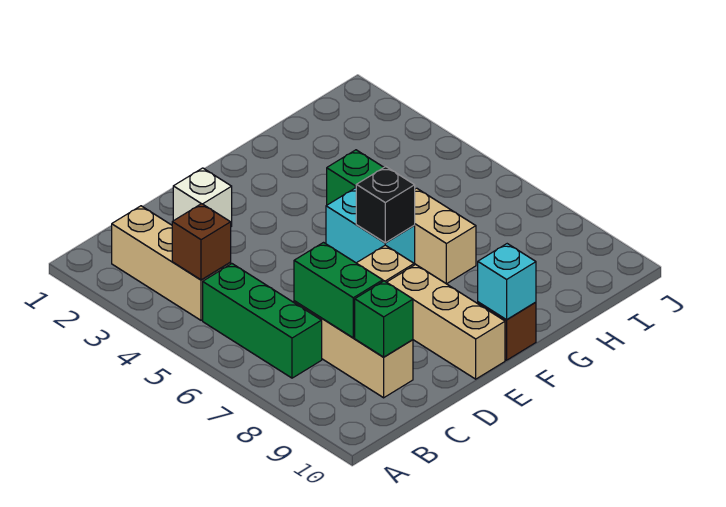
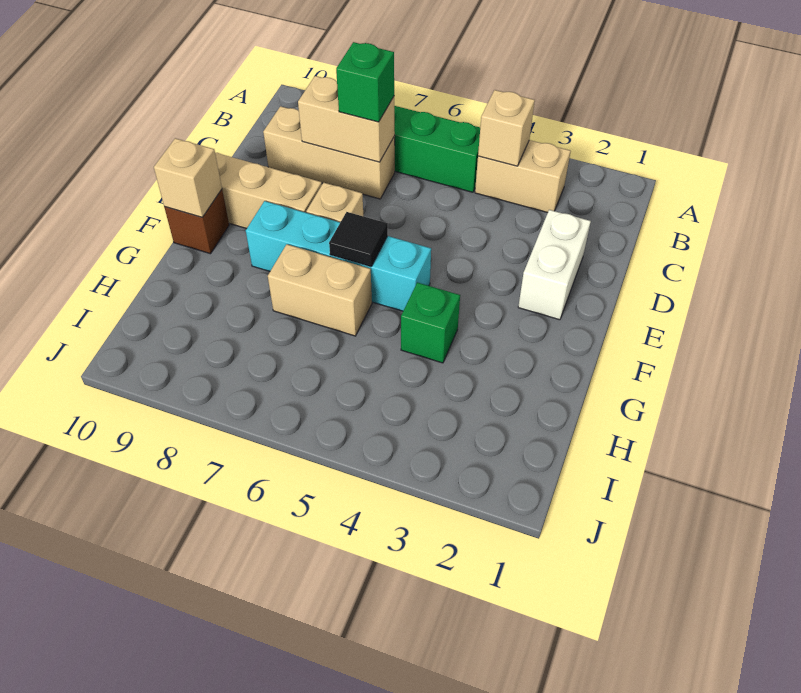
tan brick B2:B4 level 1 -> tan brick B3:B4 level 1
brown brick B4 level 2 -> tan brick B4 level 2
green brick C7:C8 level 2 -> tan brick C7:C8 level 2
green brick C9 level 2 -> green brick C7 level 3
white brick D2 level 1 -> white brick D2:E2 level 1
cyan brick F5:F6 level 1 -> cyan brick F5:F8 level 1
black brick F6 level 2 -> black tile F6 level 2
cyan brick F10 level 2 -> tan brick F10 level 2

